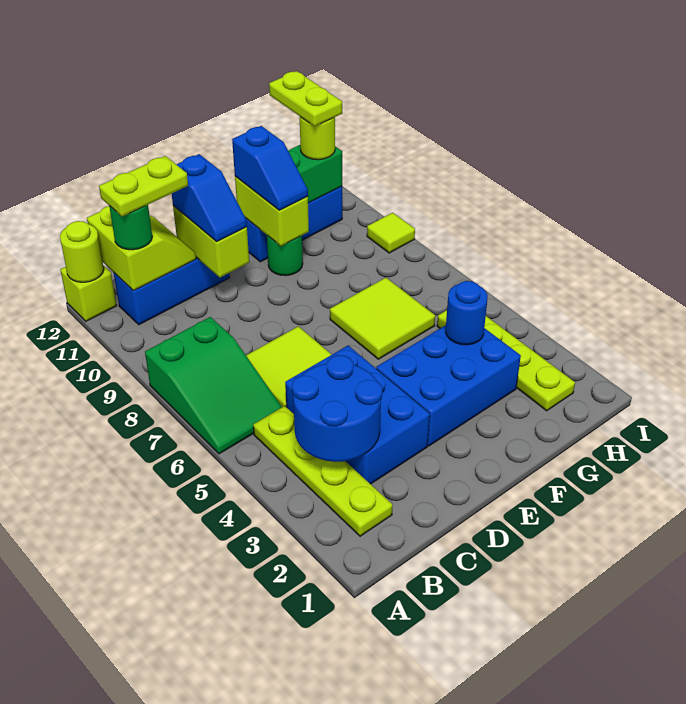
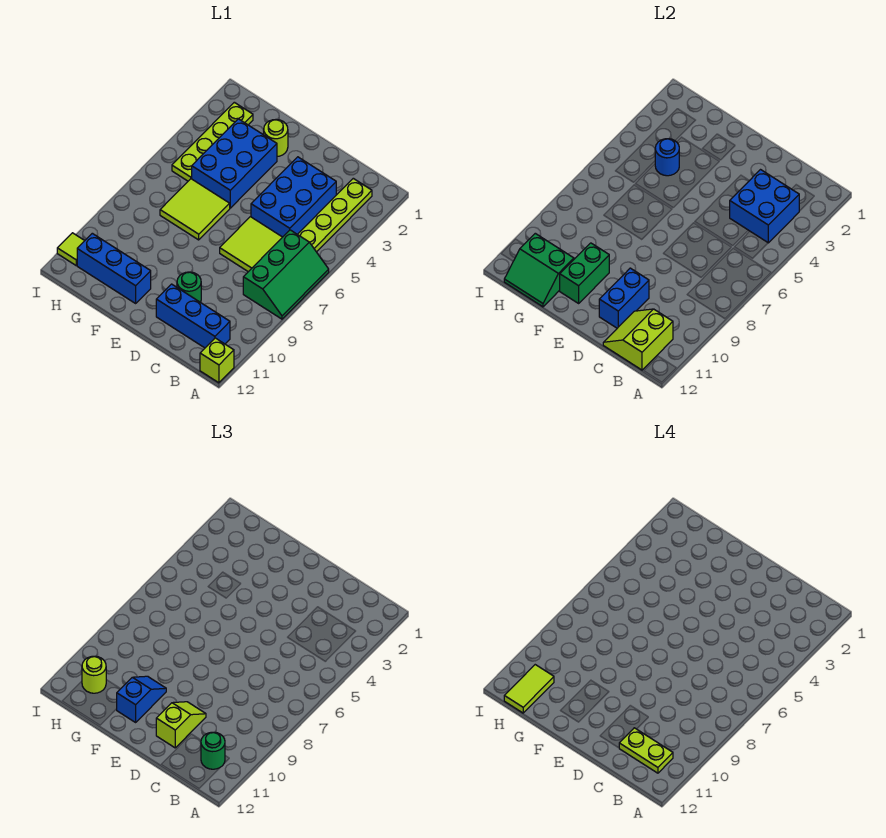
green slope A6:B8 level 1 top 8 -> green slope A6:B8 level 1 top B
lime round brick A12 level 2 -> lime round brick F2 level 1
blue round brick B3:C4 level 2 -> blue brick B3:C4 level 2
lime brick D10:D11 level 2 -> blue brick D10:D11 level 2
blue slope D10:D11 level 3 top 11 -> lime slope D10:D11 level 3 top 11
blue brick E3:G4 level 1 -> blue brick F3:G5 level 1
green round brick F10 level 1 -> green round brick D10 level 1
lime brick F10:F11 level 2 -> green brick F10:F11 level 2
lime plate H11:H12 level 4 -> lime tile H11:H12 level 4
lime tile I9 level 1 -> lime tile I11 level 1

